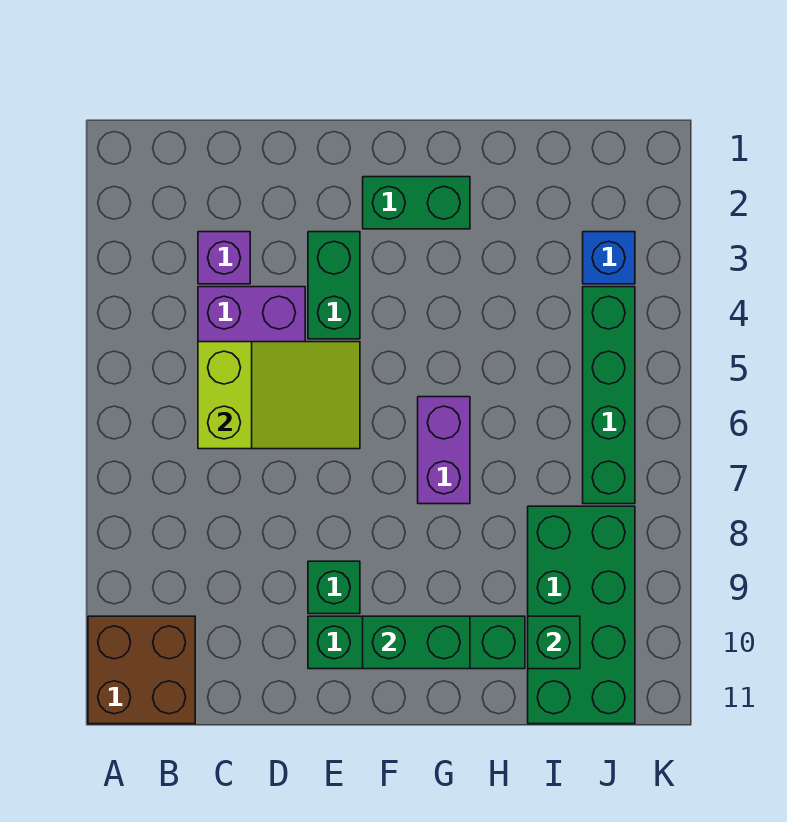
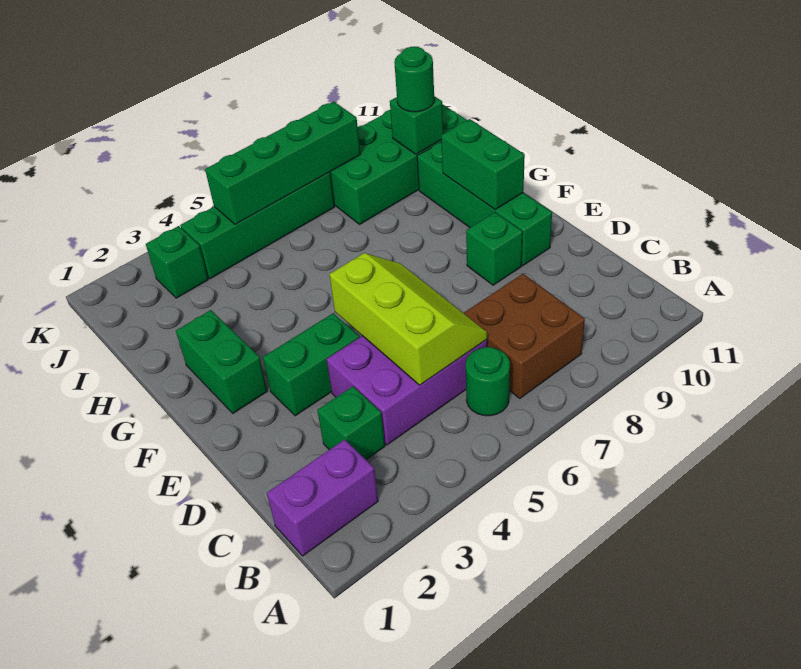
brown brick A10:B11 level 1 -> brown brick B7:C8 level 1
none -> green round brick B6 level 1
purple brick C3 level 1 -> green brick C3 level 1
lime slope C5:E6 level 2 top C -> lime slope C5:E6 level 2 top 5
purple brick G6:G7 level 1 -> purple brick B1:B2 level 1
none -> green round brick I10 level 3
blue brick J3 level 1 -> green brick J3 level 1
none -> green brick J5:J8 level 2

